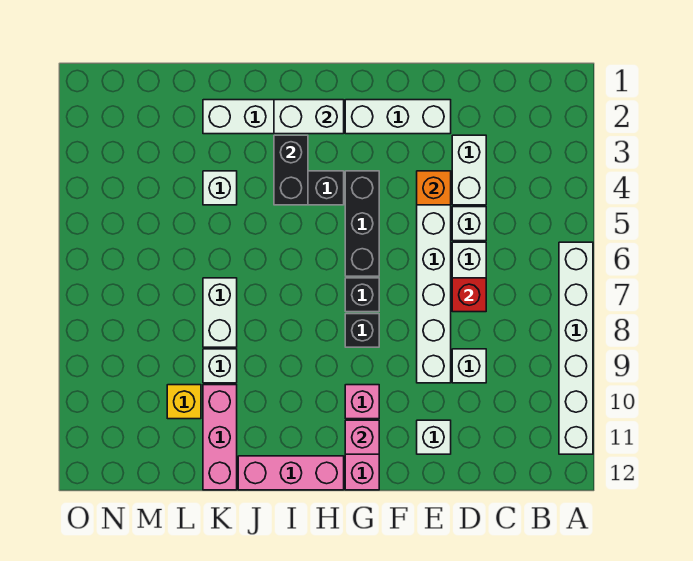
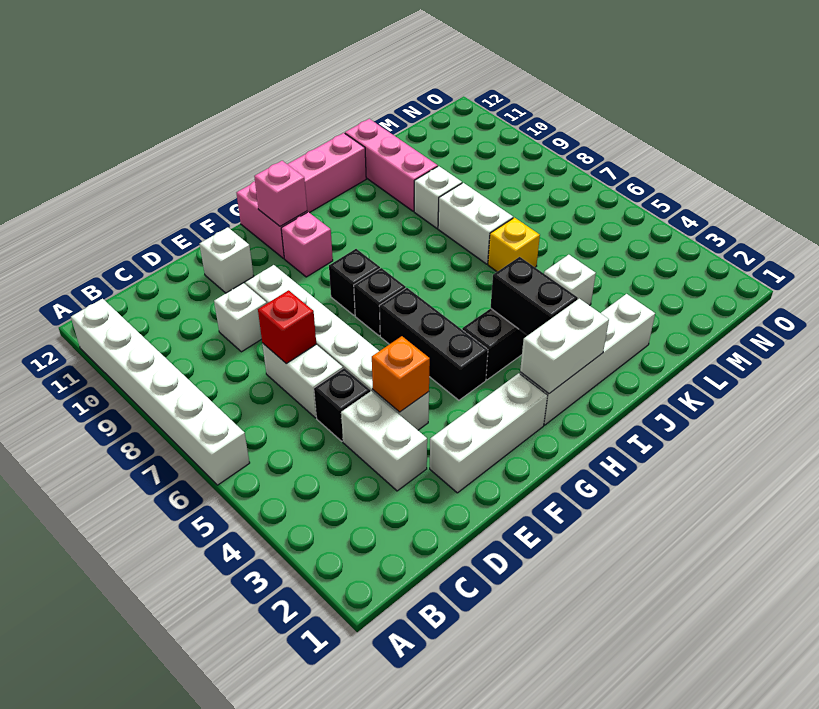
white brick D5 level 1 -> black brick D5 level 1
yellow brick L10 level 1 -> yellow brick K6 level 1

